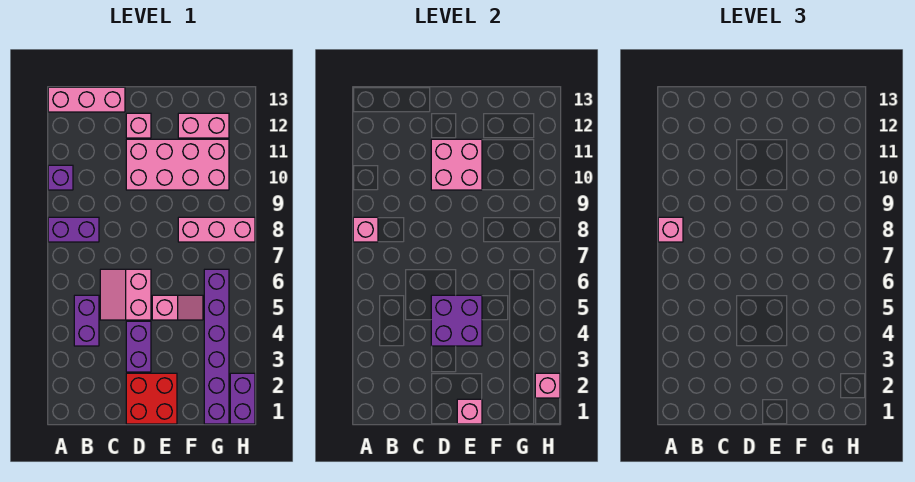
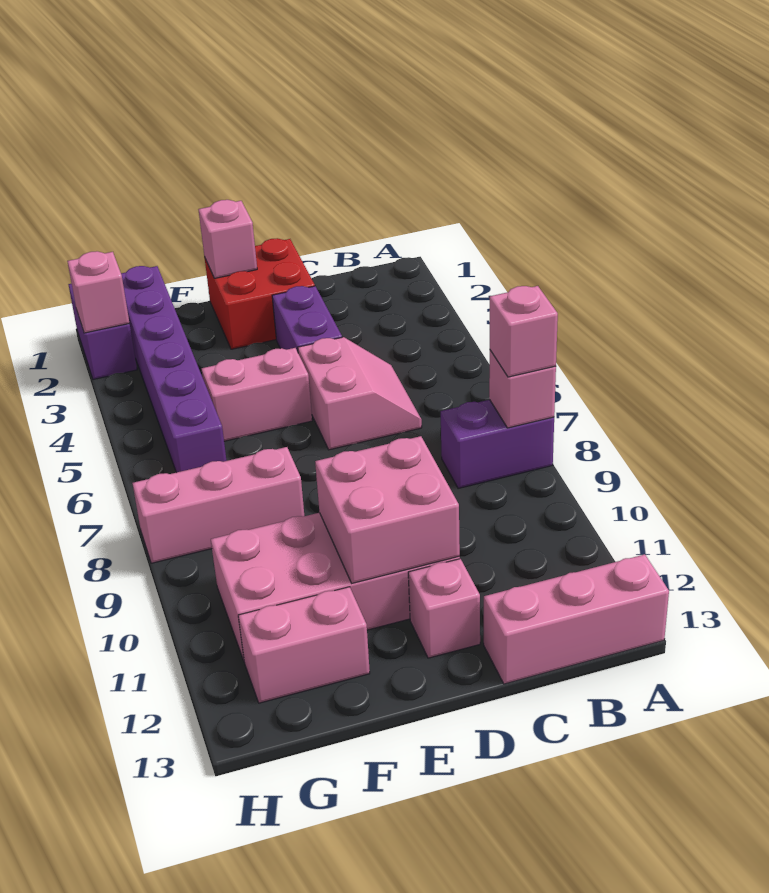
purple brick A10 level 1 -> none
purple brick B4:B5 level 1 -> none
purple brick D4:E5 level 2 -> none
pink slope E5:F5 level 1 top E -> pink brick E5:F5 level 1

